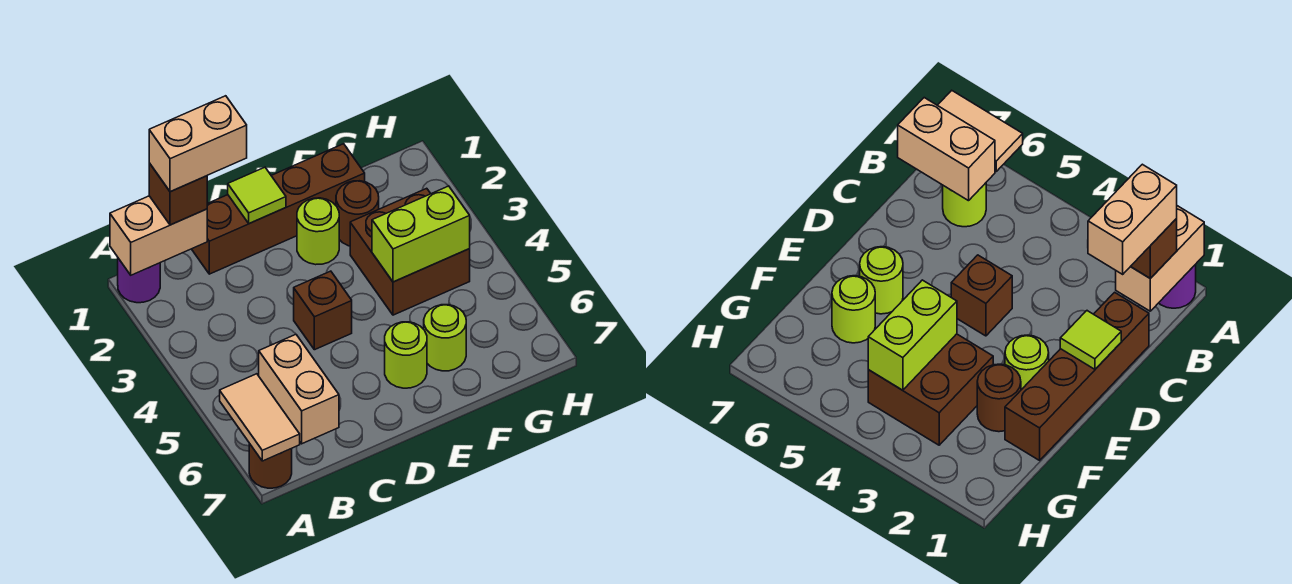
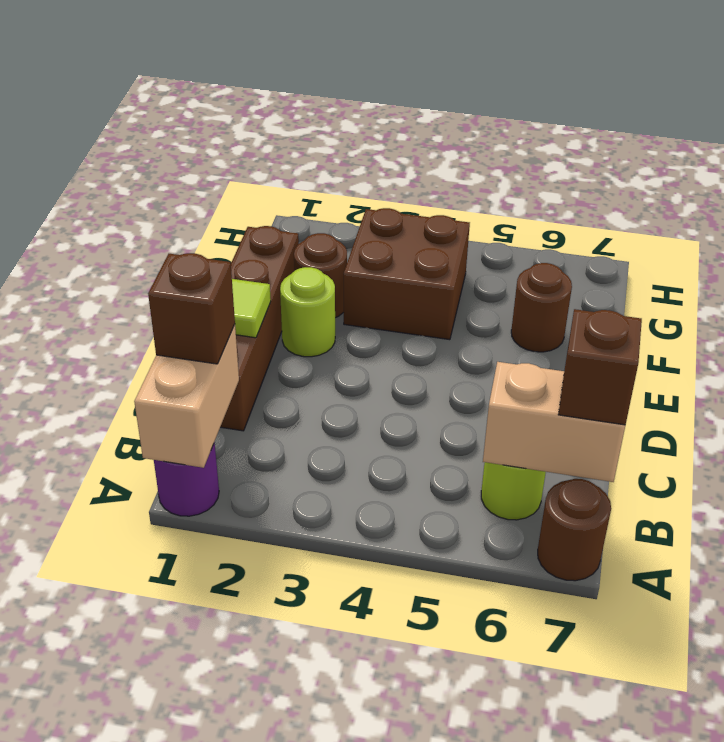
tan tile A6:A7 level 2 -> none
tan brick B1:C1 level 4 -> none
brown brick D4 level 1 -> brown brick B7 level 3
lime round brick E6 level 1 -> none
lime brick F4:G4 level 2 -> none
lime round brick F6 level 1 -> brown round brick F6 level 1

